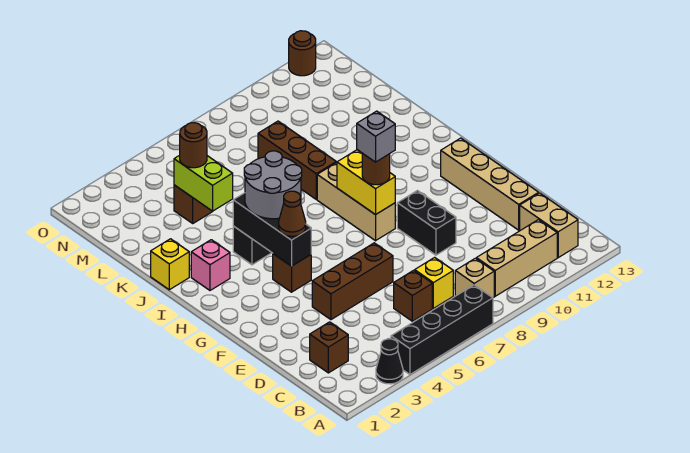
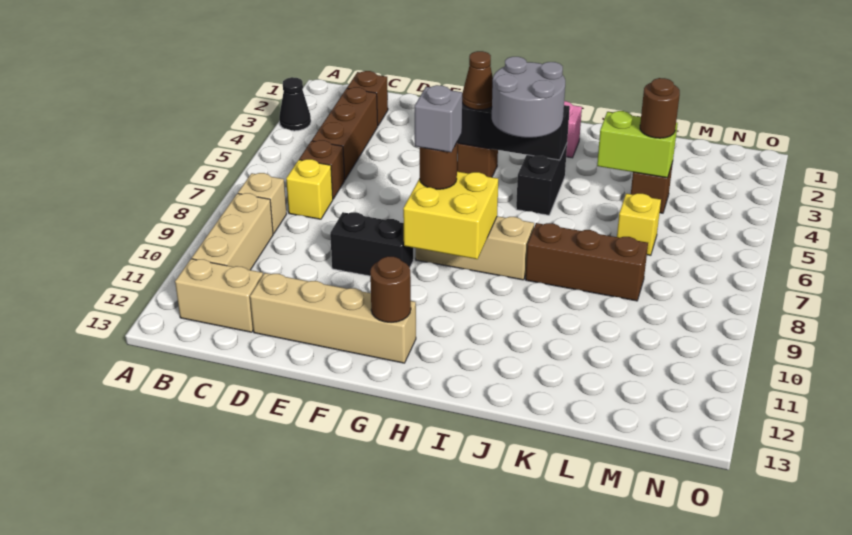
black brick A4:A7 level 1 -> none
brown brick E4:E6 level 1 -> brown brick C3:C5 level 1
yellow brick G8:H8 level 2 -> yellow brick G8:H9 level 2
yellow brick J1 level 1 -> yellow brick L6 level 1
brown round brick O12 level 1 -> brown round brick G12 level 2

